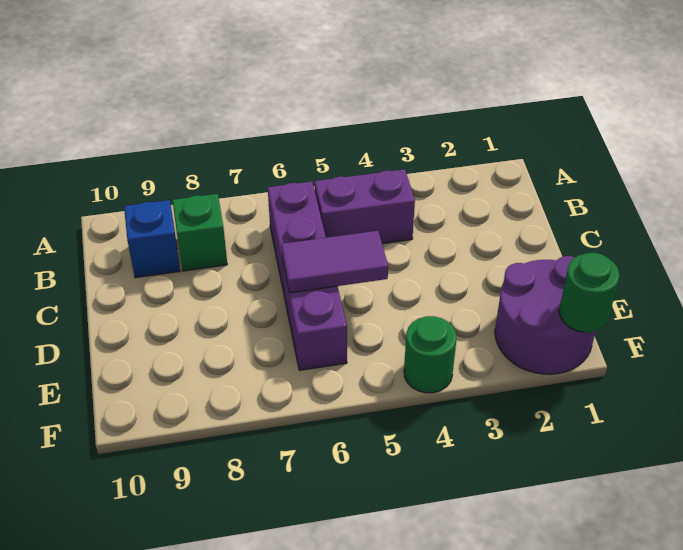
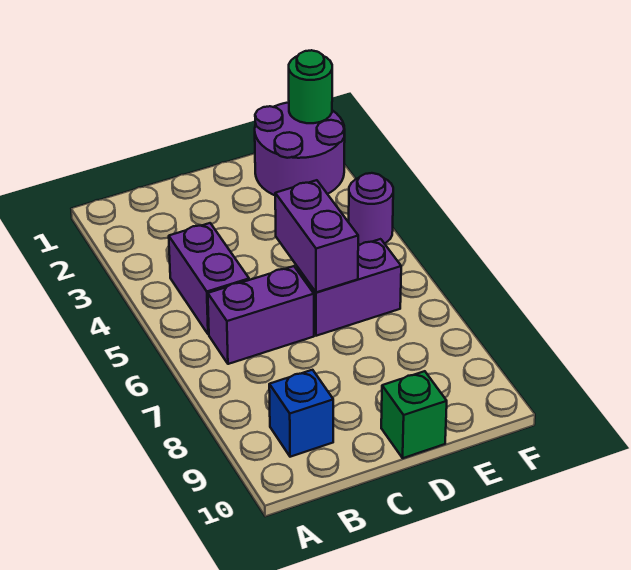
green brick B8 level 1 -> green brick D10 level 1
purple tile D5:D6 level 2 -> purple brick D5:D6 level 2
green round brick F4 level 1 -> purple round brick F4 level 1

